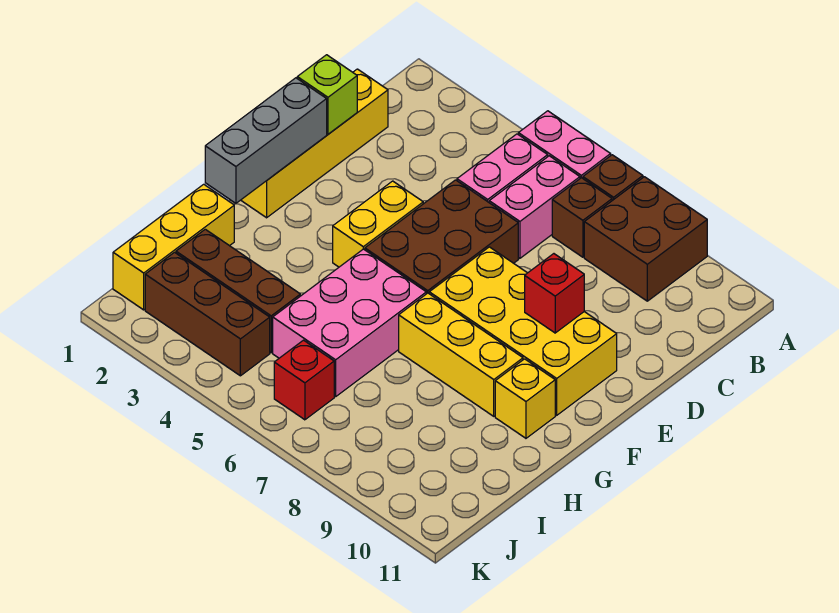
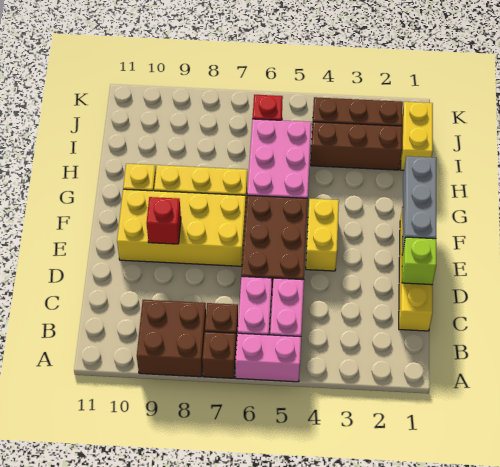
yellow brick H1:J1 level 1 -> yellow brick I1:J1 level 1

